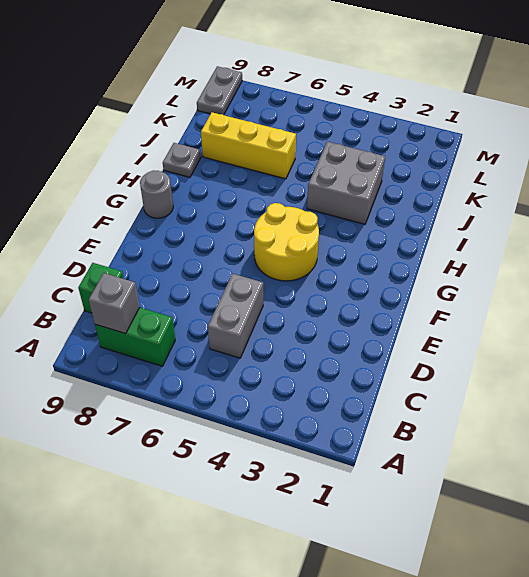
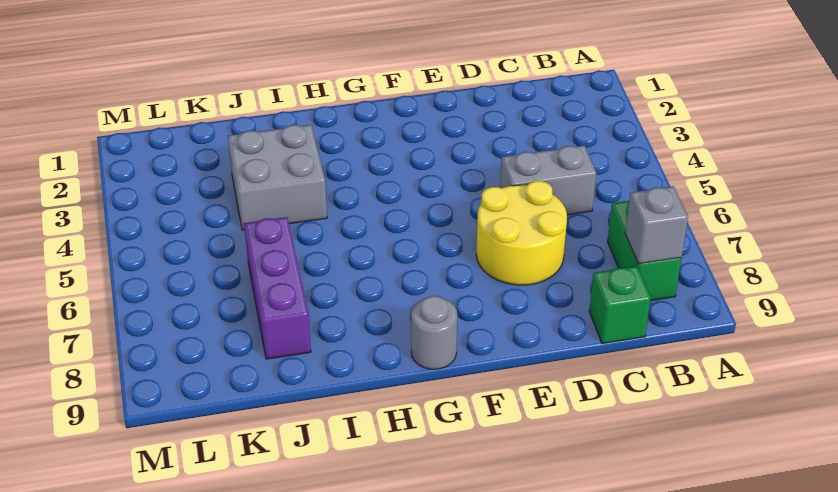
yellow round brick F4:G5 level 1 -> yellow round brick D6:E7 level 1
grey plate I9 level 1 -> none
yellow brick J6:J8 level 1 -> purple brick J6:J8 level 1
grey plate L9:M9 level 1 -> none

